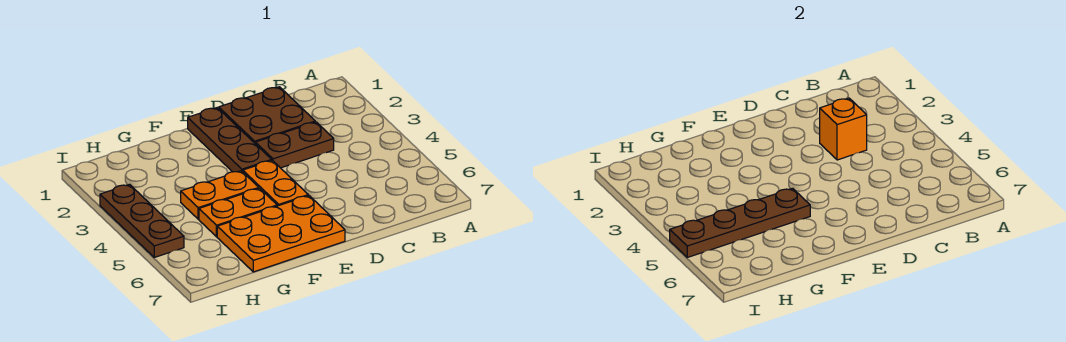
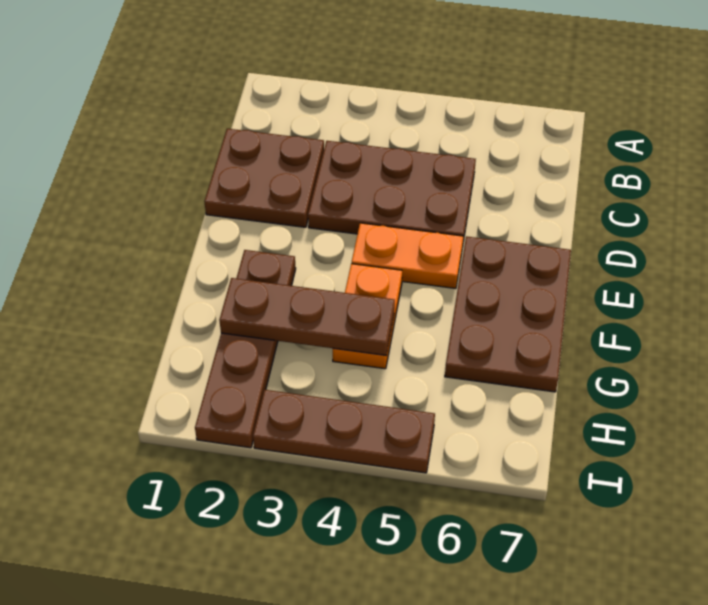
brown plate C3:D3 level 1 -> brown plate C3:D5 level 1
orange brick C3 level 2 -> none
brown plate E1:E3 level 1 -> brown plate G2:G4 level 2
orange plate E6:G7 level 1 -> brown plate E6:G7 level 1
orange plate F5:G5 level 1 -> none
brown plate F5:I5 level 2 -> brown plate F2:I2 level 1

